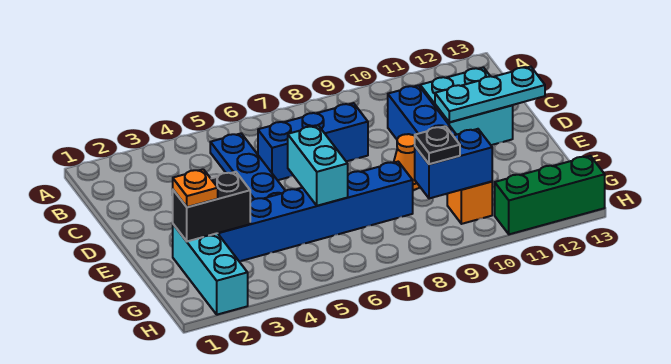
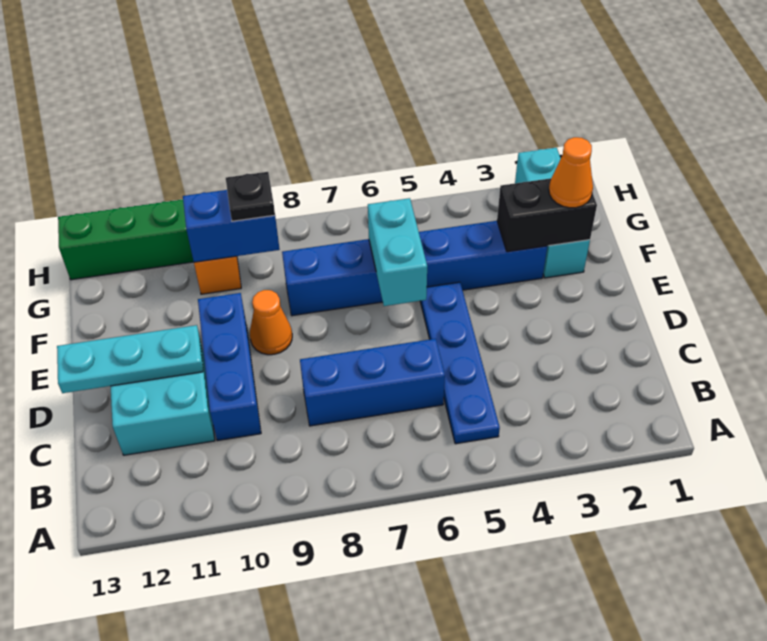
orange plate F2 level 3 -> orange cone F2 level 3

